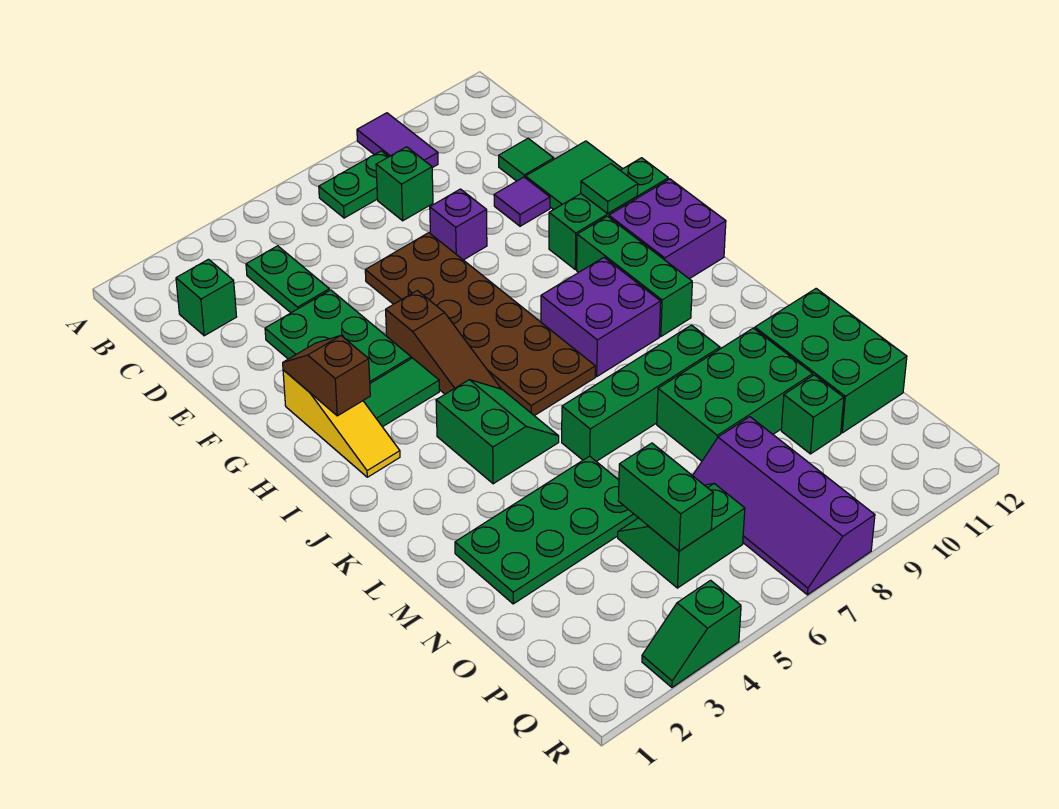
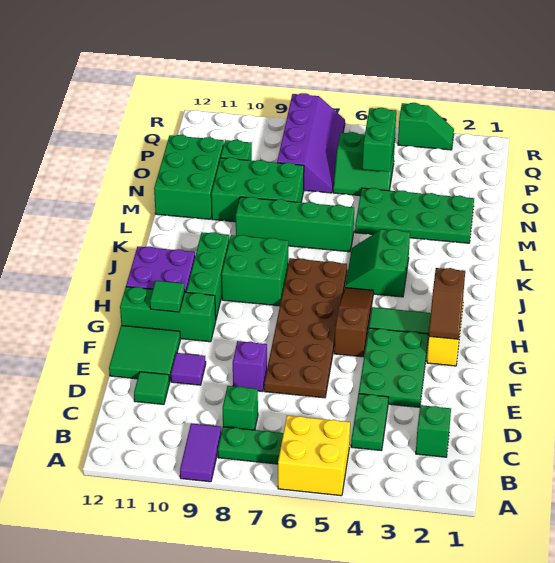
none -> yellow brick A5:B6 level 1
purple brick I8:J9 level 1 -> green brick I8:J9 level 1

